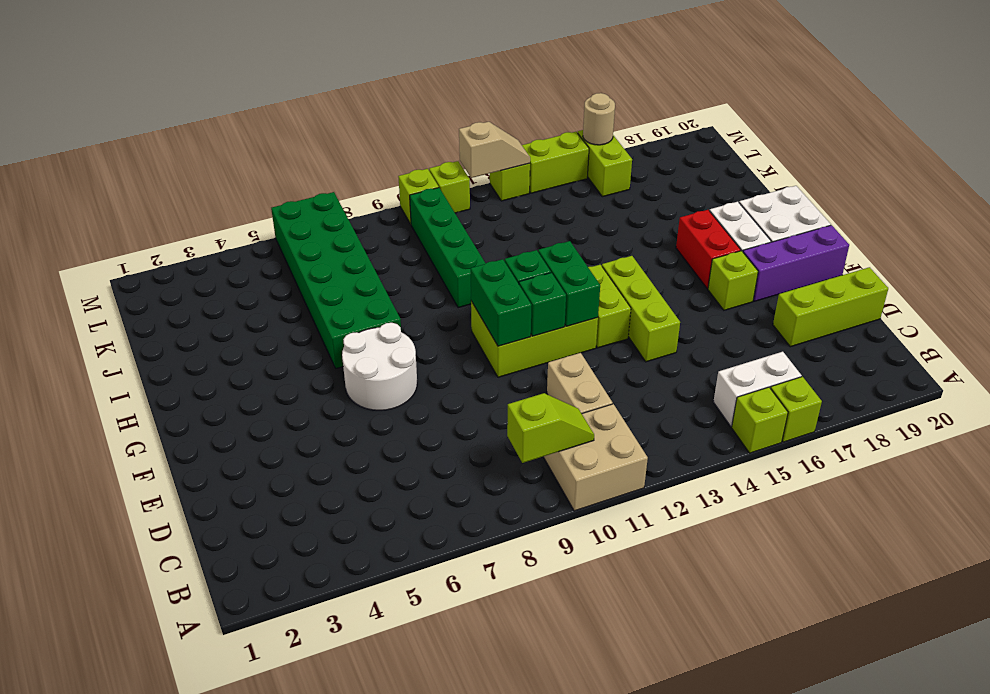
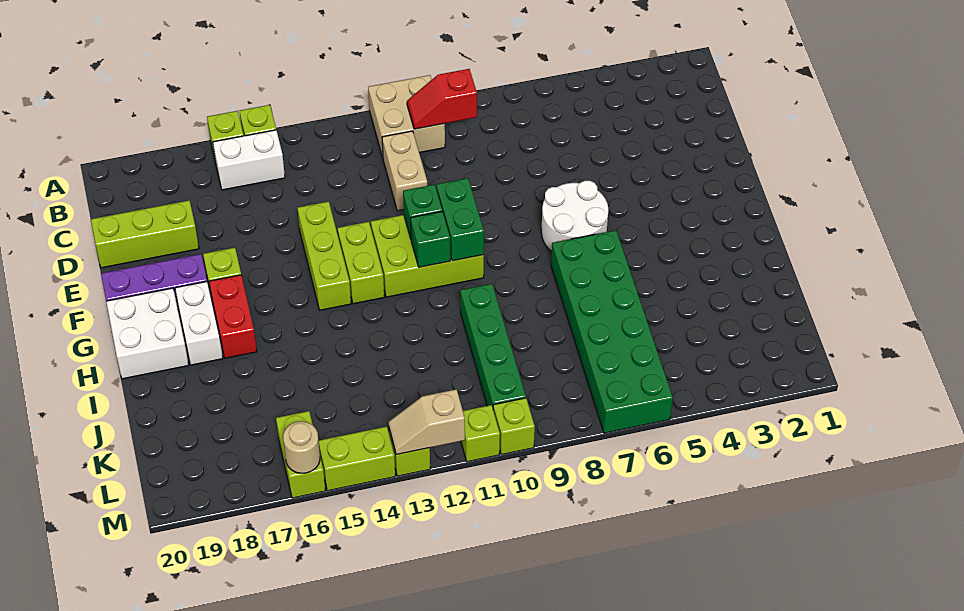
lime slope B9:B10 level 2 top 9 -> red slope B9:B10 level 2 top 9
green brick F12:G12 level 2 -> none

